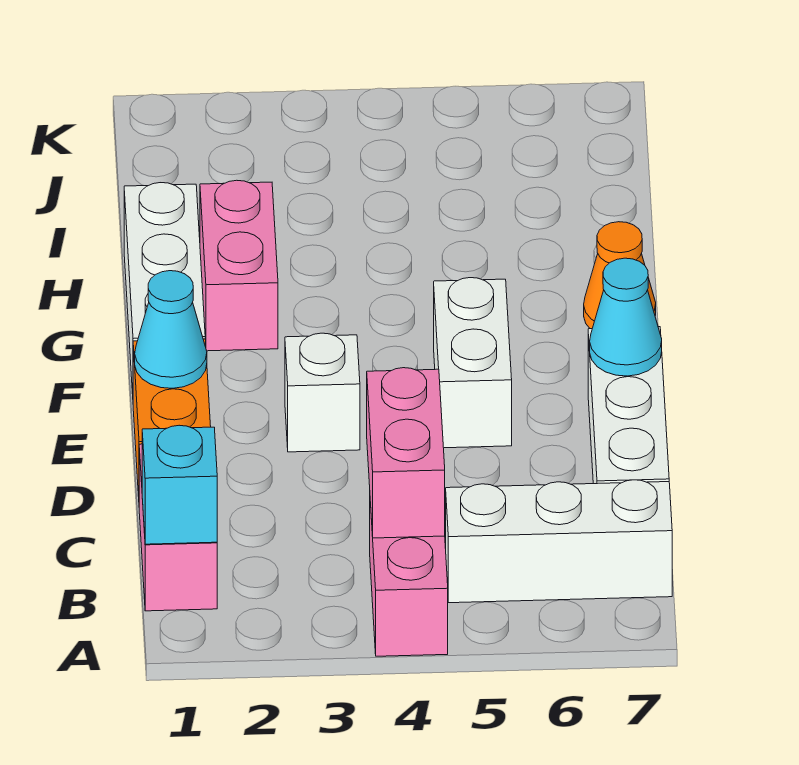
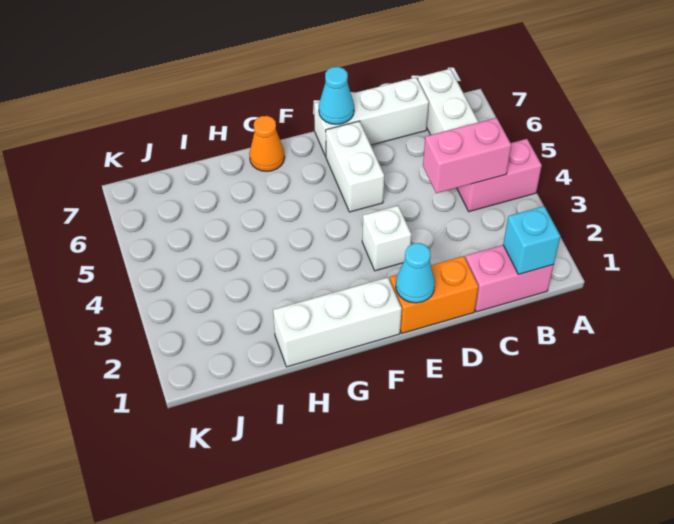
white brick E5:F5 level 1 -> white brick E5:E6 level 1
pink brick G2:H2 level 1 -> none

